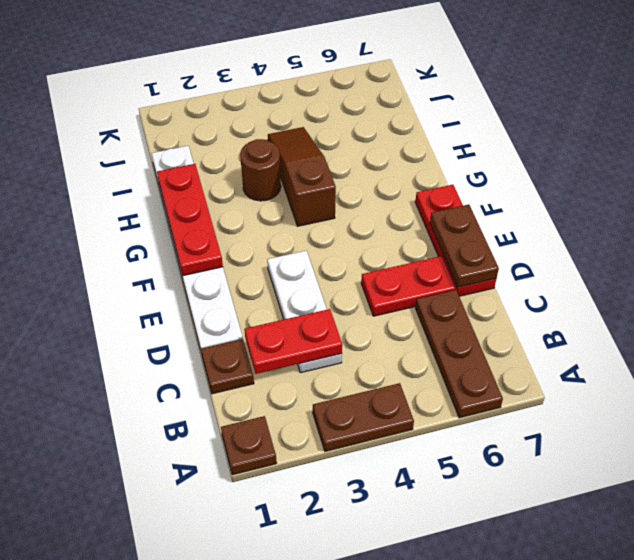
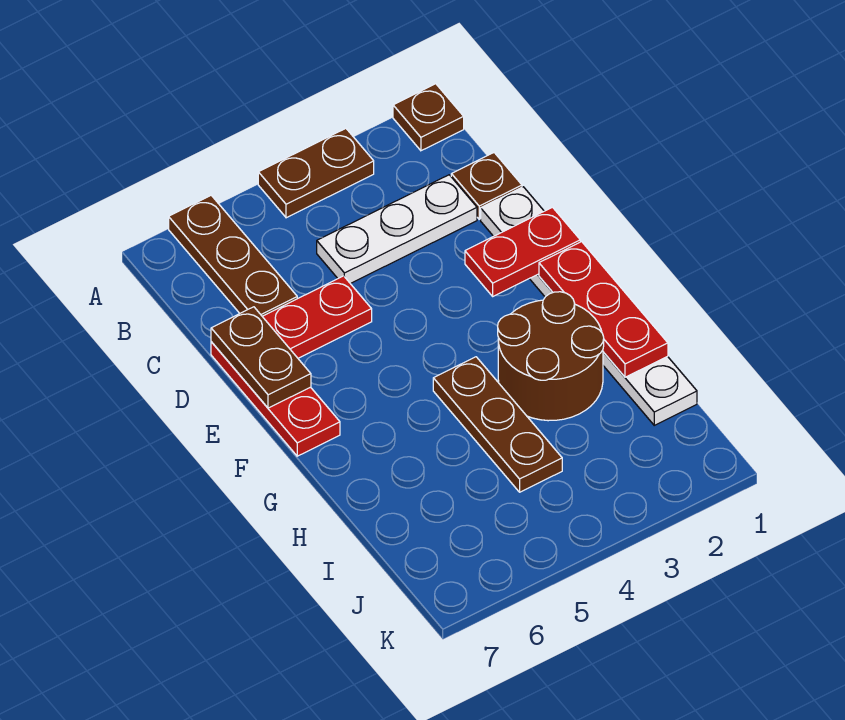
red plate C2:C3 level 2 -> red plate E1:E2 level 2
white plate C3:E3 level 1 -> white plate C2:C4 level 1
brown slope G4:I4 level 1 top G -> brown plate G4:I4 level 1
brown round brick H3 level 1 -> brown round brick G2:H3 level 1

